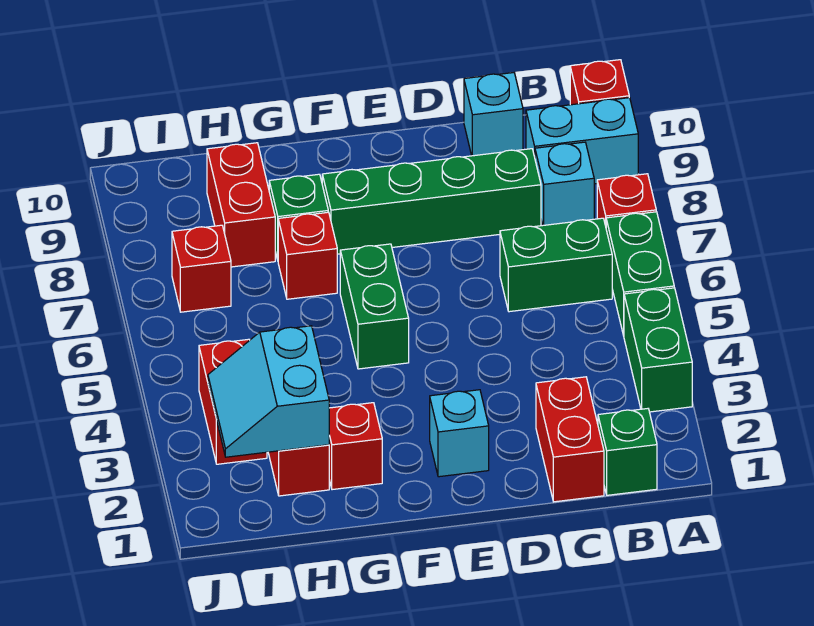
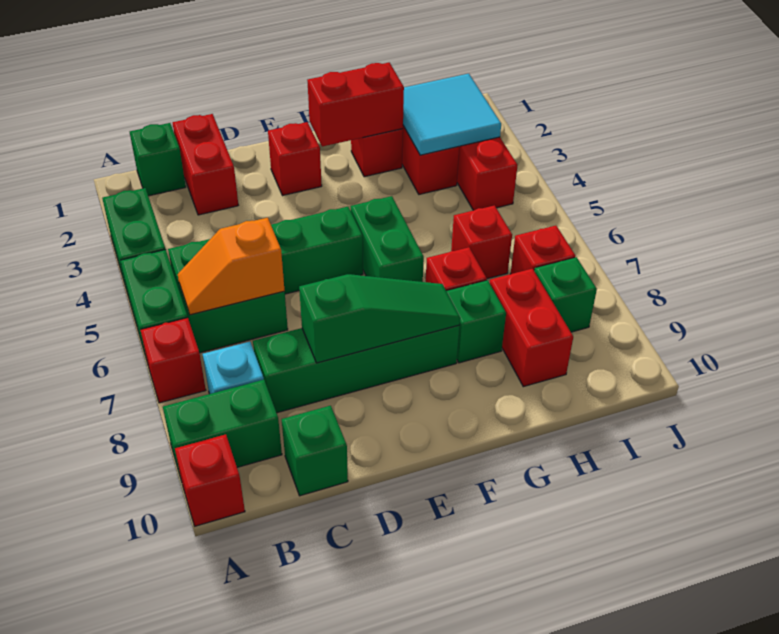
cyan brick A9:B9 level 1 -> green brick A9:B9 level 1
none -> green brick B5:E5 level 1
none -> orange slope B6:C6 level 2 top C
cyan brick C10 level 1 -> green brick C10 level 1
none -> green slope D8:F8 level 2 top D
cyan brick E2 level 1 -> red brick E2 level 1
none -> red brick F2:G2 level 2
cyan slope H2:I3 level 2 top H -> cyan tile H2:I3 level 2
none -> red brick H6 level 1
none -> green brick I8 level 1

